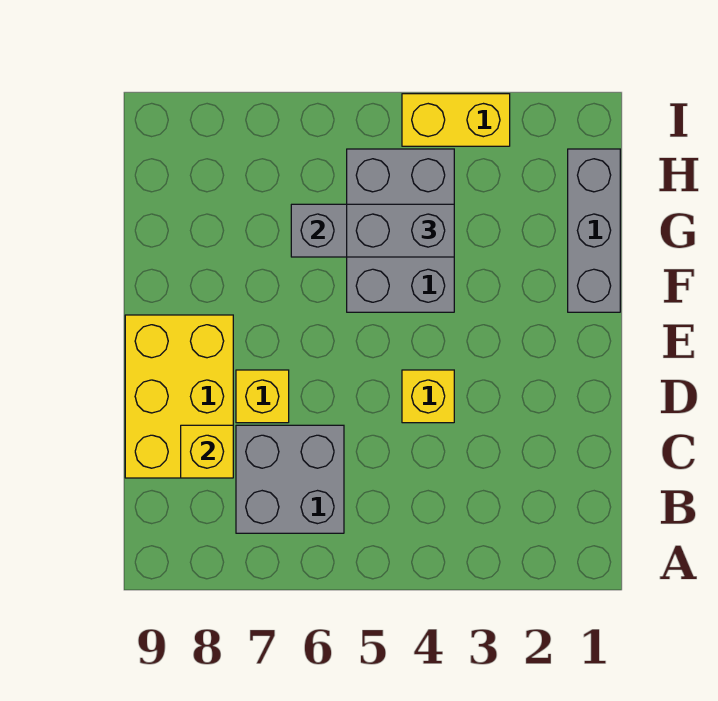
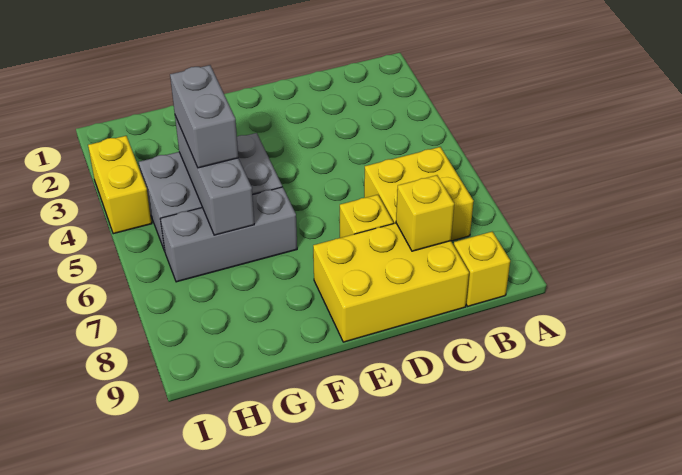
grey brick B6:C7 level 1 -> yellow brick B6:C7 level 1
yellow brick D4 level 1 -> yellow brick B9 level 1
grey brick F1:H1 level 1 -> grey brick F6:H6 level 1

